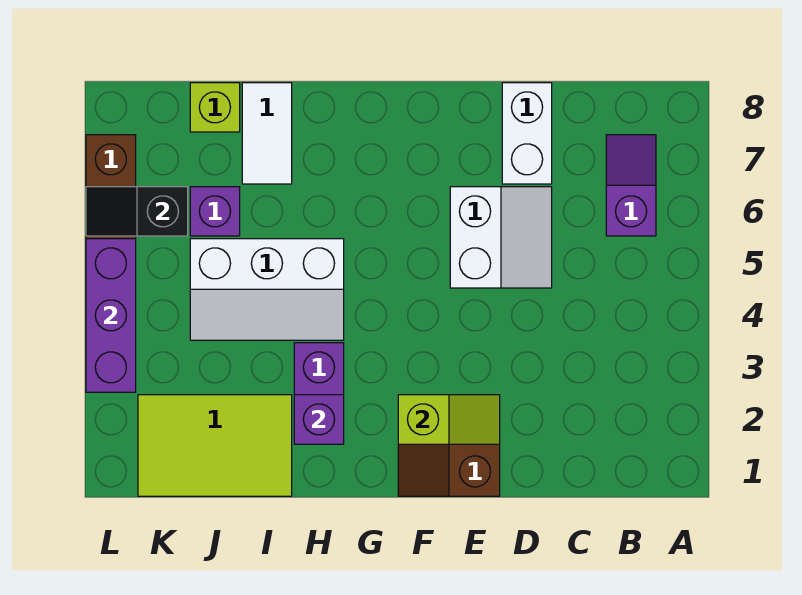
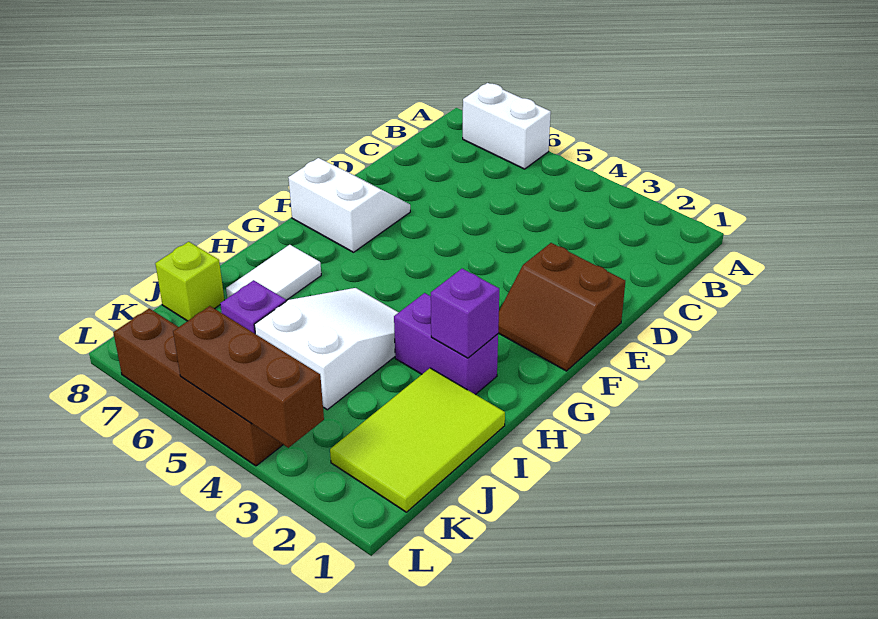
purple slope B6:B7 level 1 top 6 -> none
white slope D5:E6 level 1 top E -> white slope E7:F8 level 1 top F
white brick D7:D8 level 1 -> white brick A6:A7 level 1
lime slope E2:F2 level 2 top F -> none
white slope H4:J5 level 1 top 5 -> white slope H4:J5 level 1 top J
white tile I7:I8 level 1 -> white tile H7:I7 level 1
black slope K6:L6 level 2 top K -> none
purple brick L3:L5 level 2 -> brown brick L3:L5 level 2

